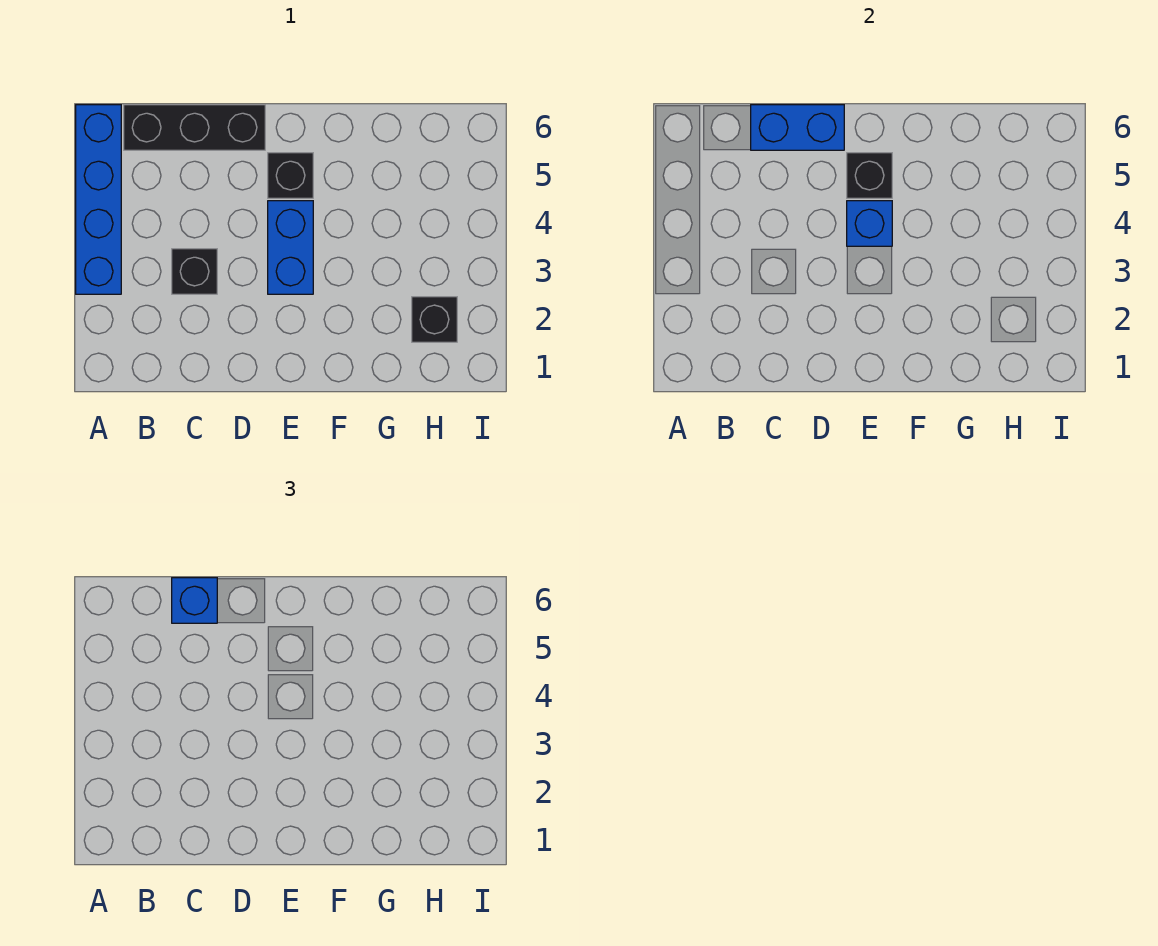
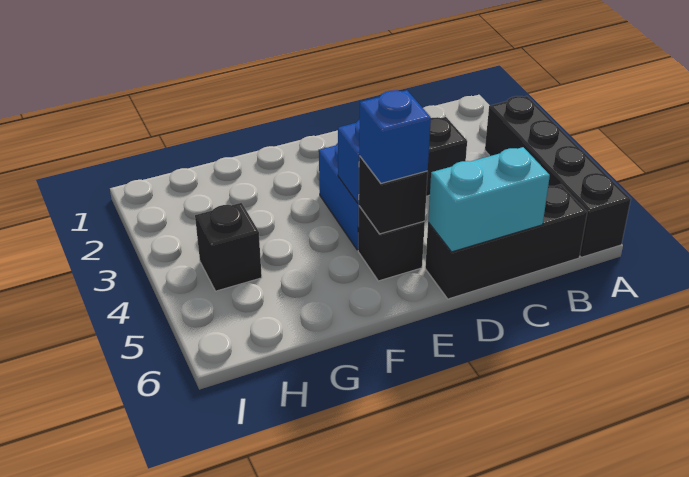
blue brick A3:A6 level 1 -> black brick A3:A6 level 1
blue brick C6:D6 level 2 -> cyan brick C6:D6 level 2
blue brick C6 level 3 -> blue brick E5 level 3
black brick H2 level 1 -> black brick H4 level 1

